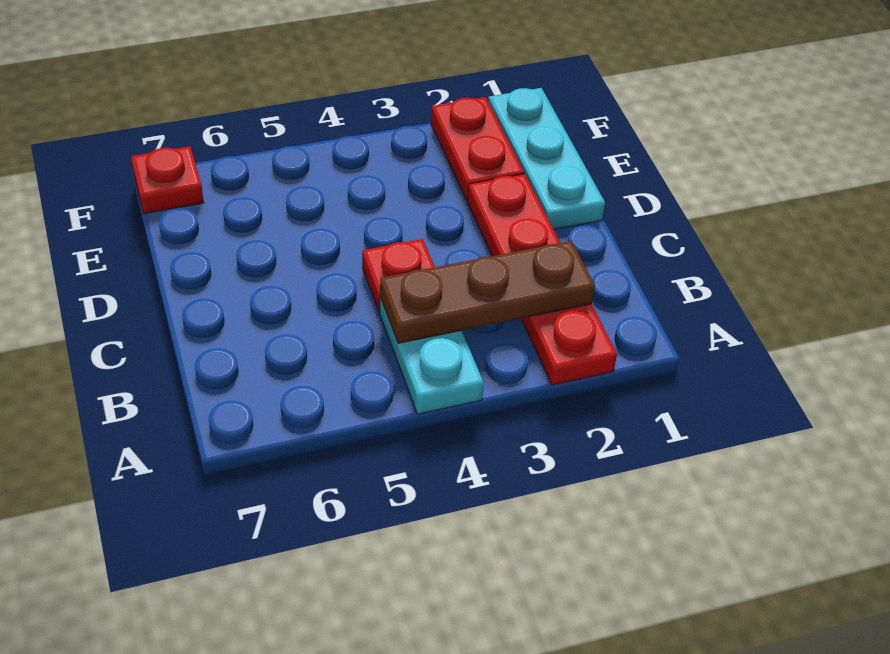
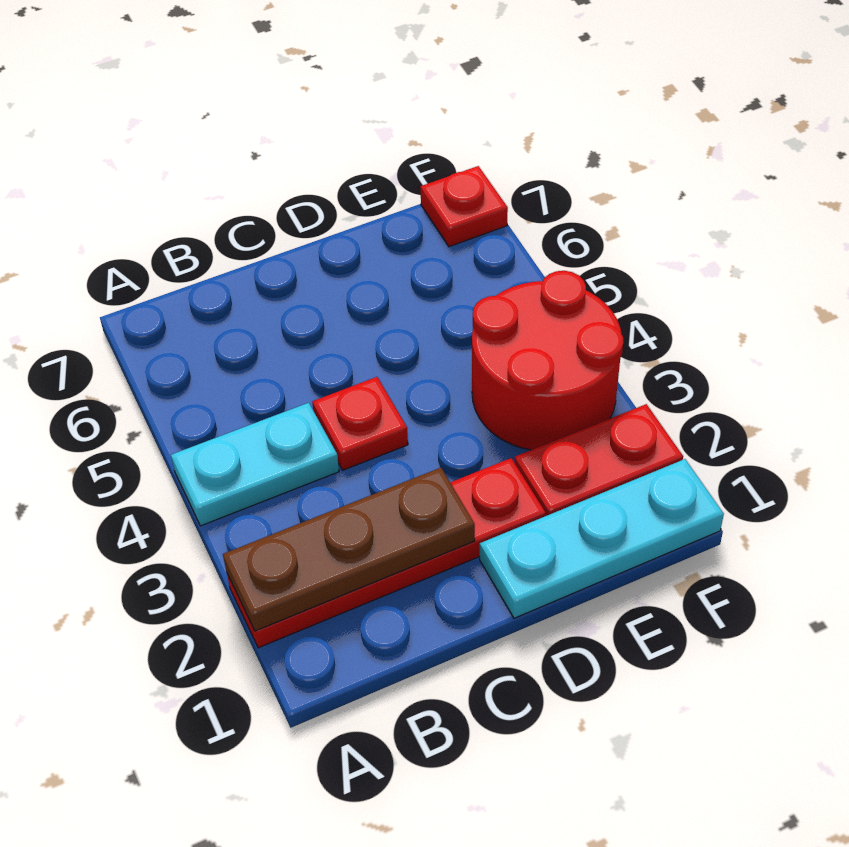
brown plate B2:B4 level 2 -> brown plate A2:C2 level 2
none -> red round brick E3:F4 level 1

